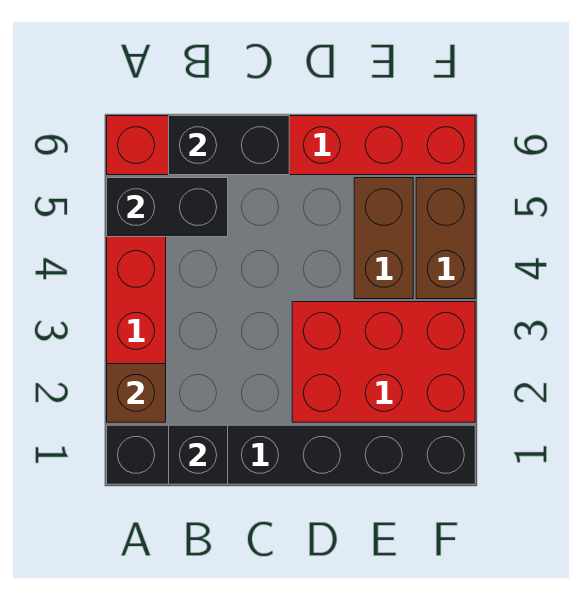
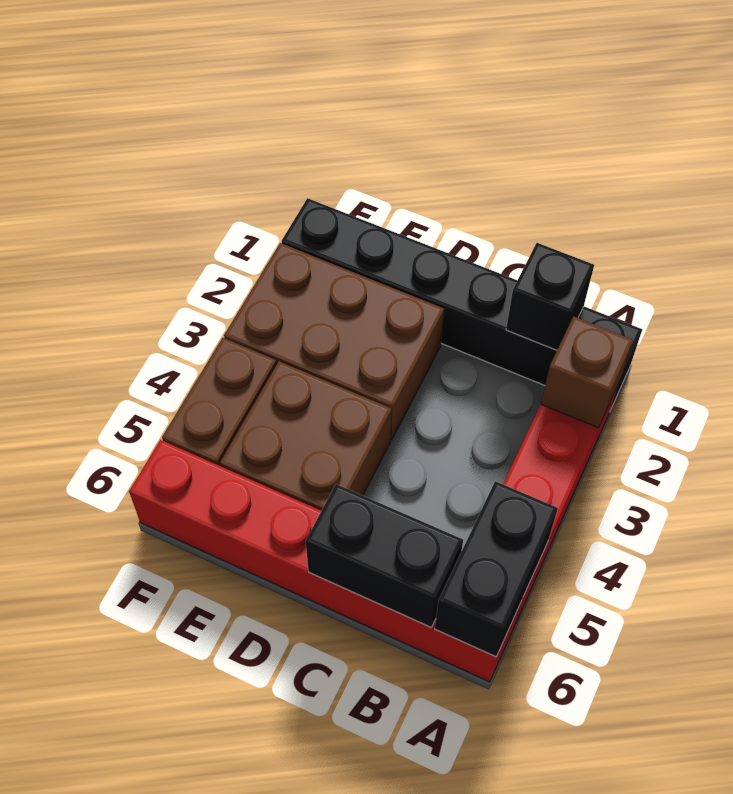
black brick A5:B5 level 2 -> black brick A5:A6 level 2
red brick D2:F3 level 1 -> brown brick D2:F3 level 1
brown brick E4:E5 level 1 -> brown brick D4:E5 level 1

